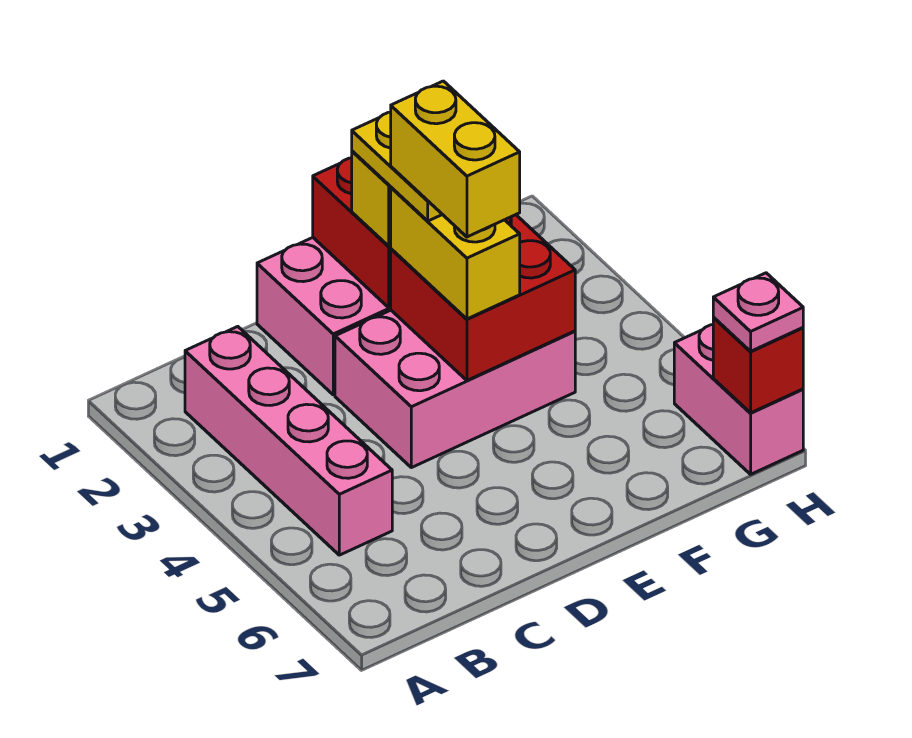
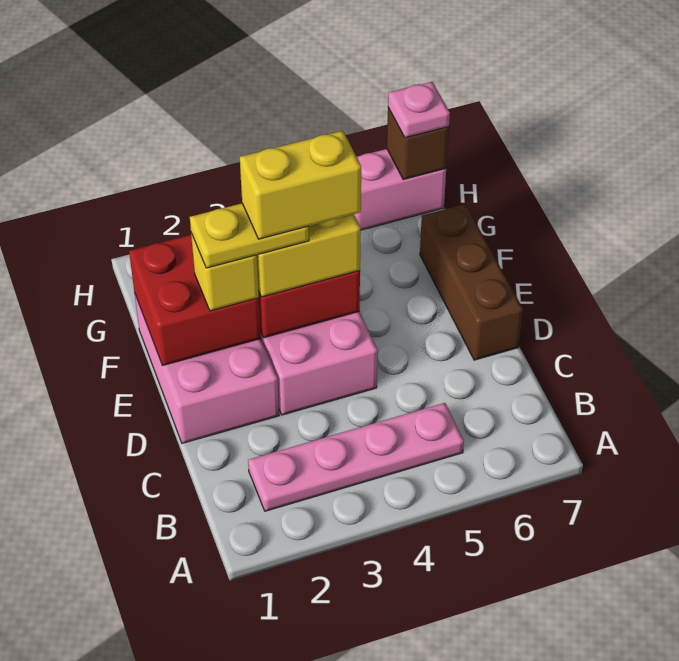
pink brick B2:B5 level 1 -> pink plate B2:B5 level 1
none -> brown brick D7:F7 level 1
red brick H7 level 2 -> brown brick H7 level 2

